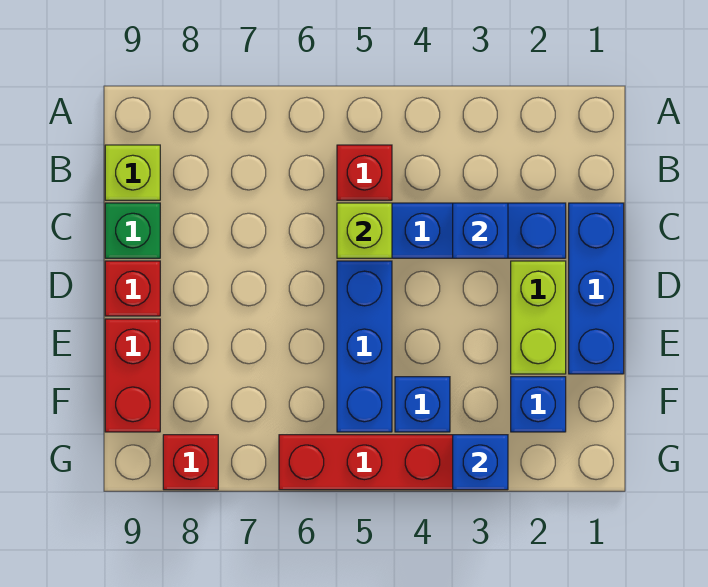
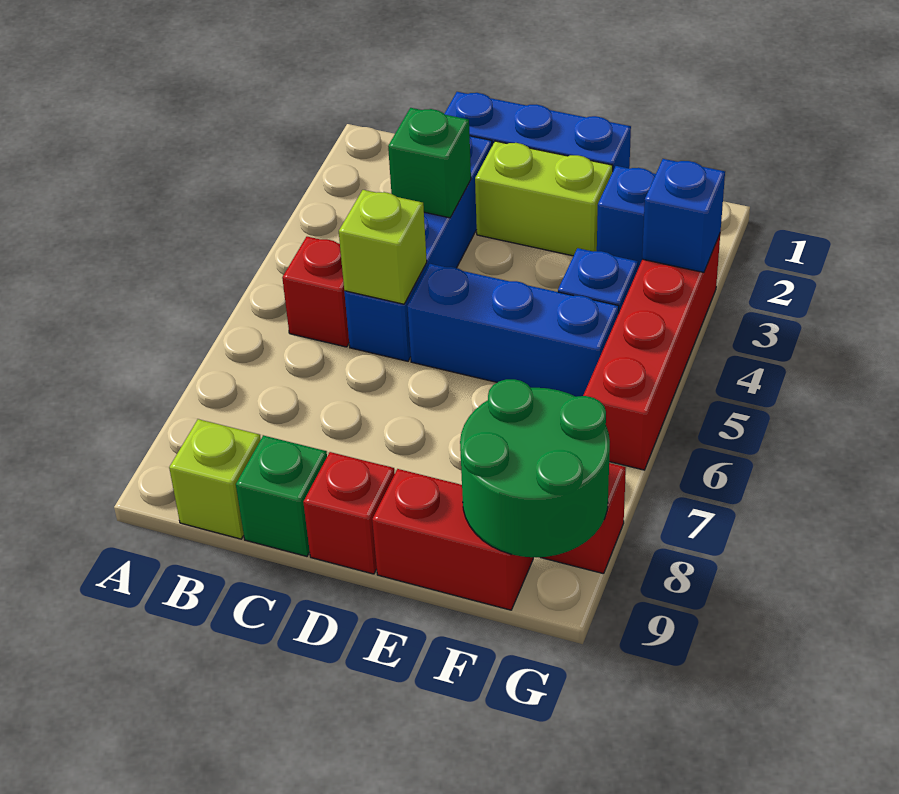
blue brick C3 level 2 -> green brick C3 level 2
none -> green round brick F8:G9 level 2

